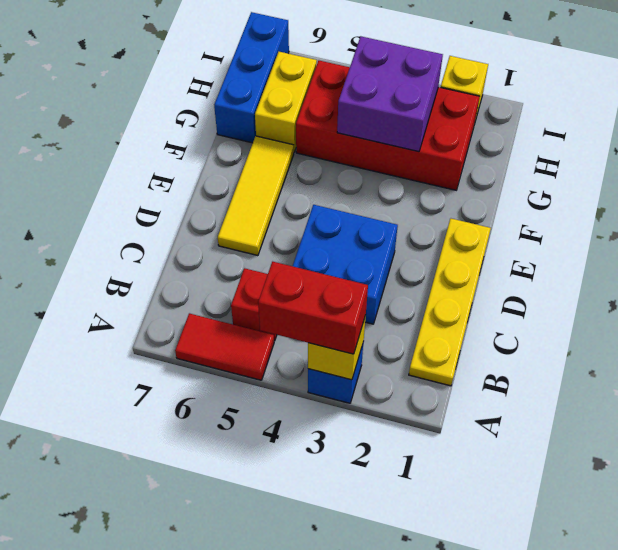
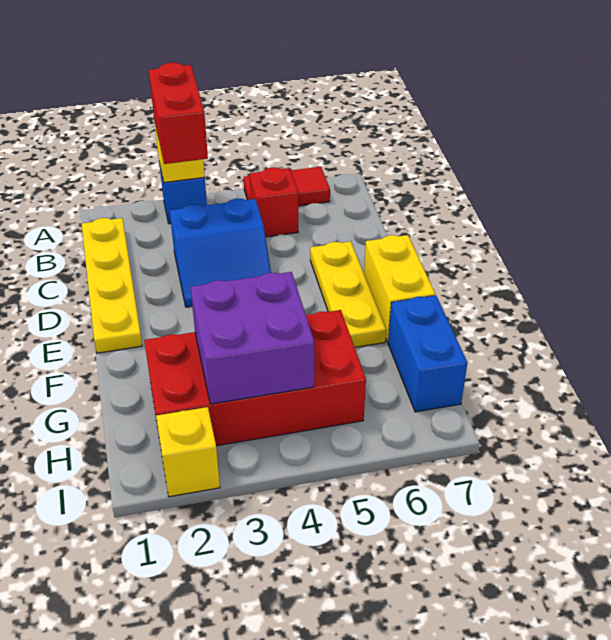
red brick A3:A4 level 3 -> red brick A3:B3 level 3
blue brick C3:D4 level 1 -> blue slope C3:D4 level 1 top C
yellow tile D6:F6 level 1 -> yellow plate D6:F6 level 1
yellow brick G6:H6 level 1 -> yellow brick E7:F7 level 1
blue brick G7:I7 level 1 -> blue brick G7:H7 level 1

